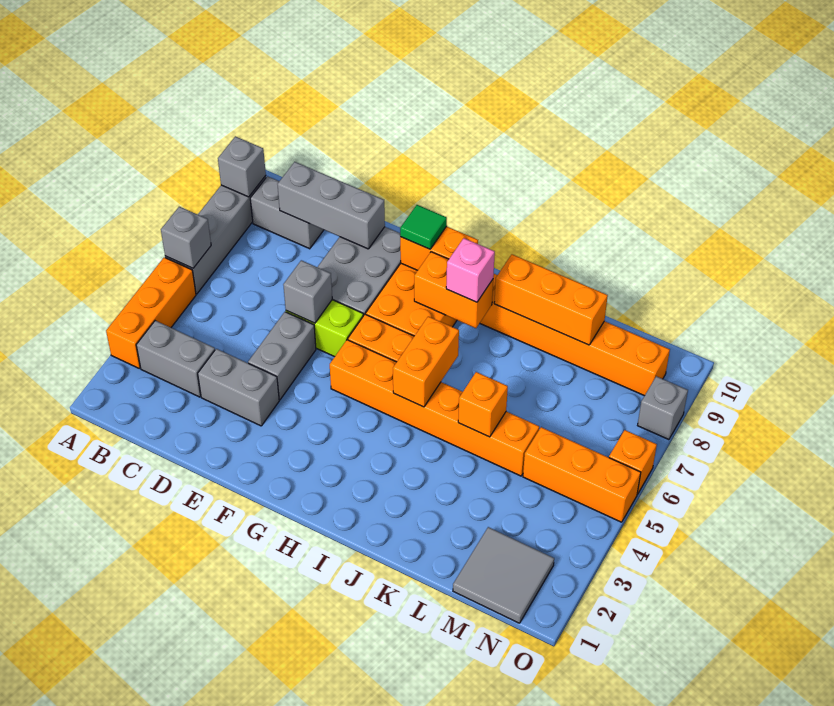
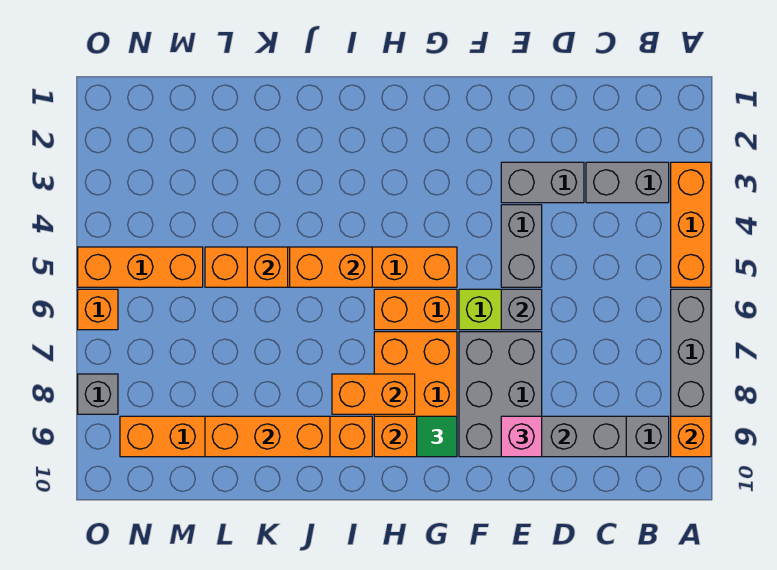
grey brick A6 level 2 -> none
grey brick A9 level 2 -> orange brick A9 level 2
orange brick I5:I6 level 2 -> orange brick I5:J5 level 2
pink brick I8 level 3 -> pink brick E9 level 3
grey tile M1:N2 level 1 -> none

